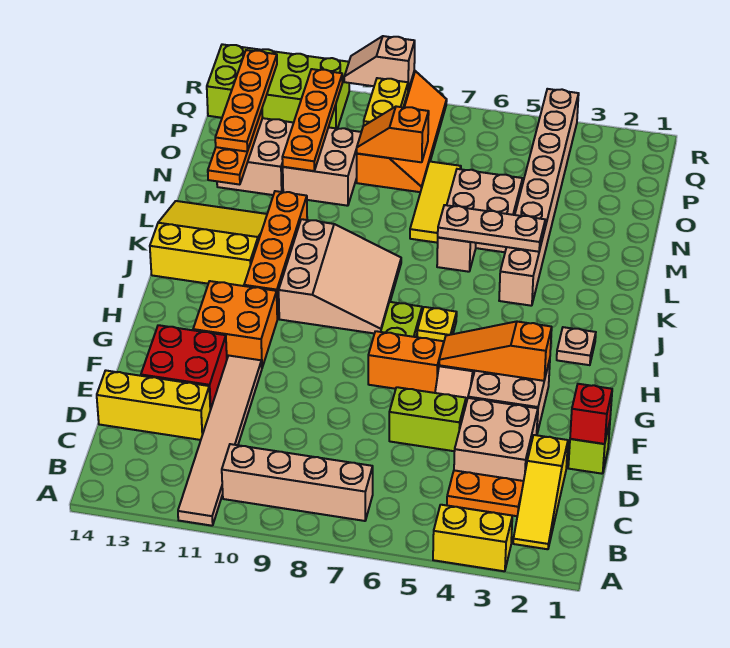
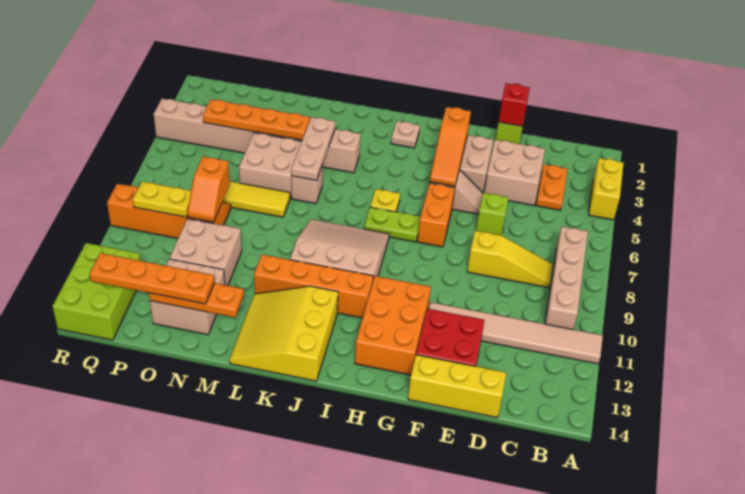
yellow slope B2:D2 level 1 top D -> yellow slope C8:E8 level 1 top E
yellow brick D12:D14 level 1 -> yellow brick D14:F14 level 1
lime brick E5:E6 level 1 -> lime brick E6 level 1
orange brick G11:H12 level 1 -> orange brick G11:H13 level 1
orange plate N11:Q11 level 2 -> orange plate M4:P4 level 2
lime brick Q11:R14 level 1 -> lime brick Q12:R14 level 1
tan slope R9:R10 level 2 top 9 -> none

